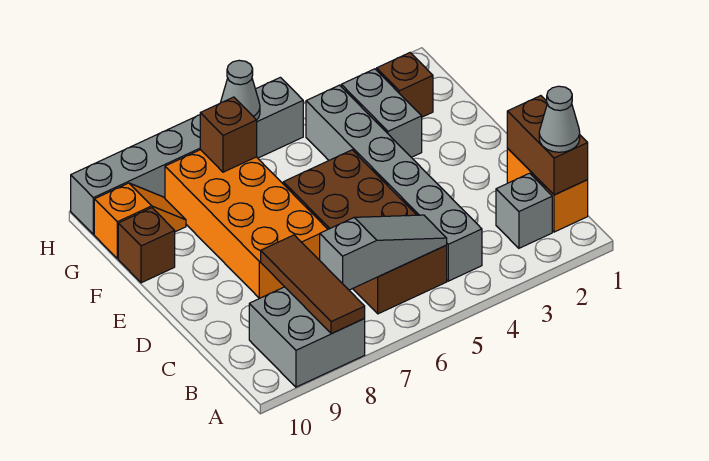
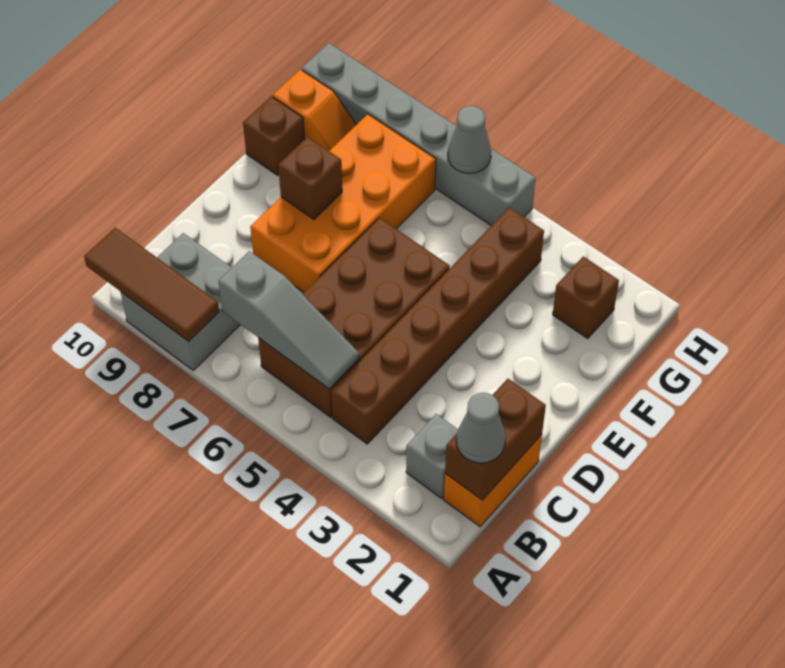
brown tile A8:C8 level 2 -> brown tile A8:A10 level 2
grey brick B4:G4 level 1 -> brown brick B4:G4 level 1
grey brick F3:G3 level 1 -> none
brown brick G7 level 2 -> brown brick E8 level 2

